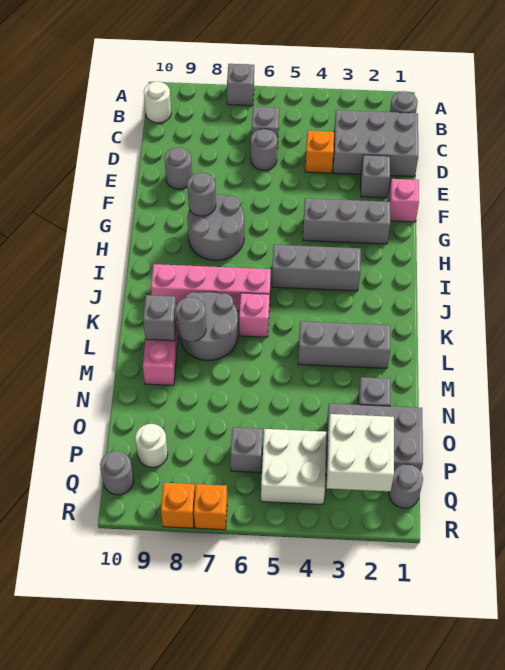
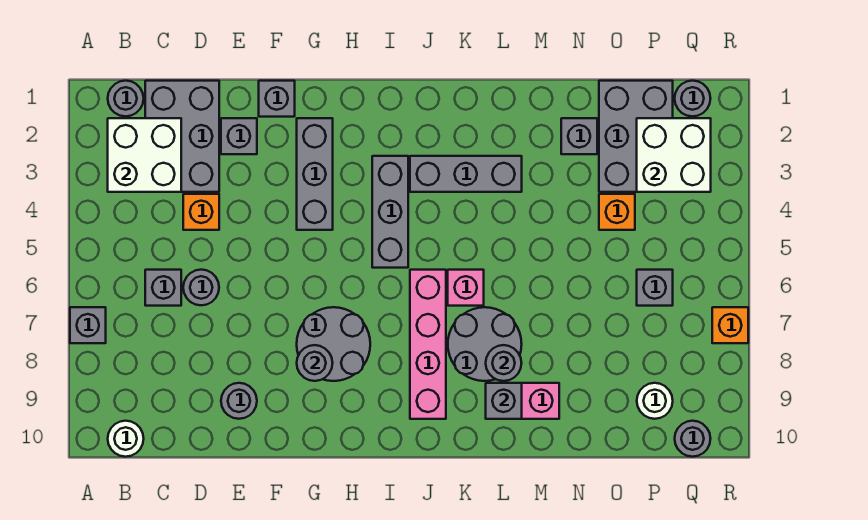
pink brick F1 level 1 -> grey brick F1 level 1
grey brick L2:L4 level 1 -> grey brick J3:L3 level 1
white brick P4:Q5 level 1 -> white brick B2:C3 level 2
orange brick R8 level 1 -> orange brick O4 level 1

